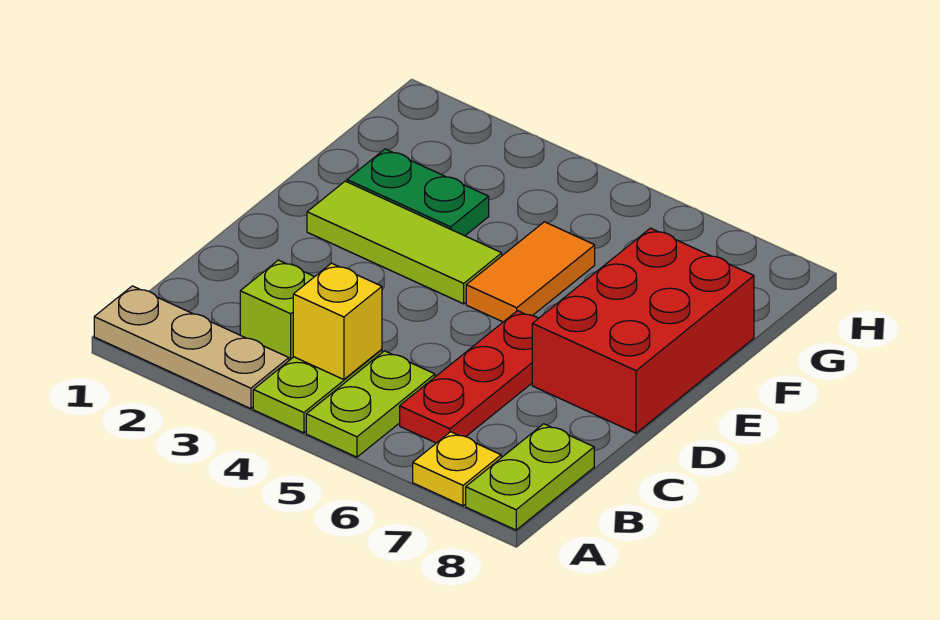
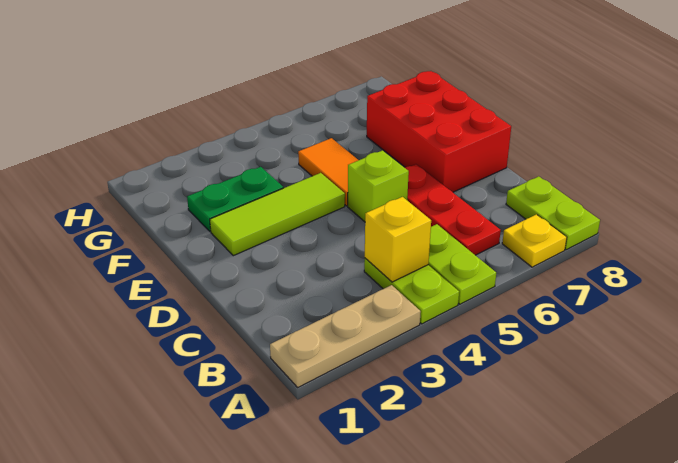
lime brick B3 level 1 -> lime brick D5 level 1

